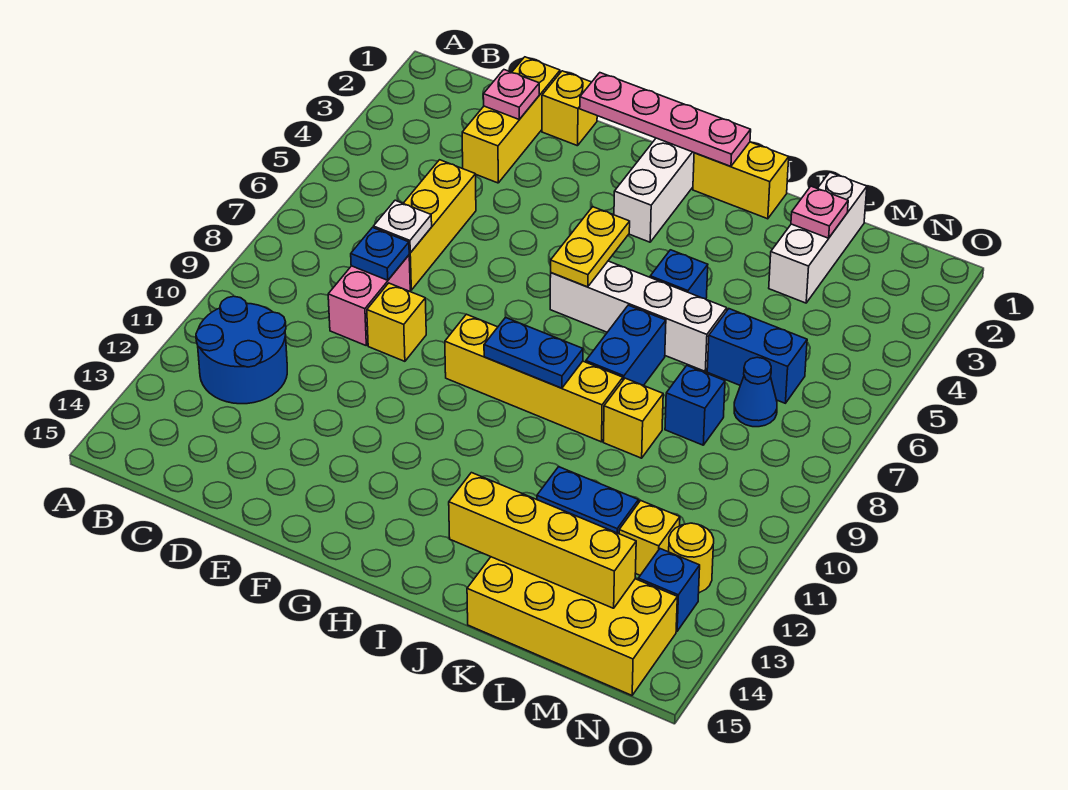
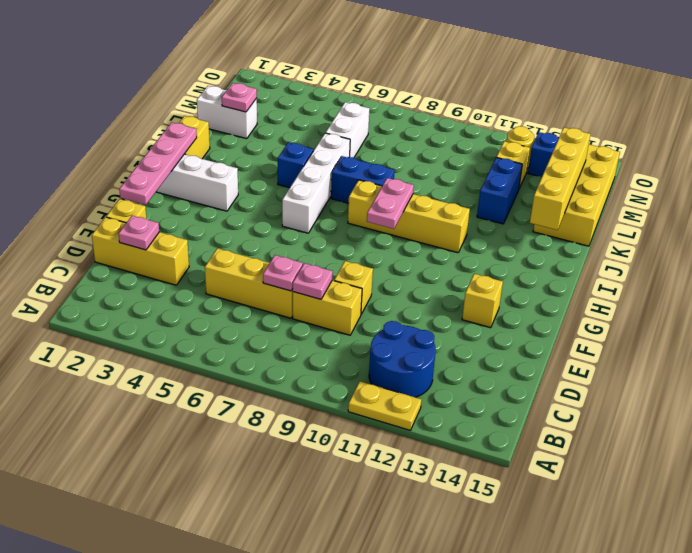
white plate D7 level 2 -> pink plate D7 level 2
pink brick D8:D9 level 1 -> yellow brick D8:D9 level 1
blue plate D8 level 2 -> pink plate D8 level 2
yellow brick G9:J9 level 1 -> yellow brick I8:I11 level 1
yellow plate H5:H6 level 2 -> yellow plate A11:A12 level 1
blue plate H9:I9 level 2 -> pink plate H9:I9 level 2
yellow brick K9 level 1 -> yellow brick F13 level 1
white brick L1:L3 level 1 -> white brick L1:L2 level 1
blue brick L6:M6 level 1 -> white brick L6:M6 level 1
blue brick L8 level 1 -> none
blue cone M7 level 1 -> none

